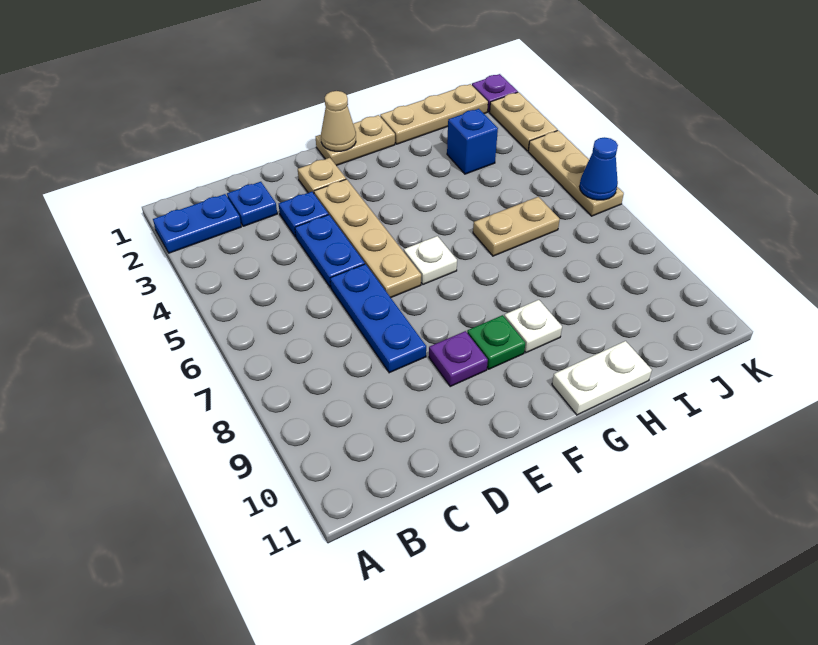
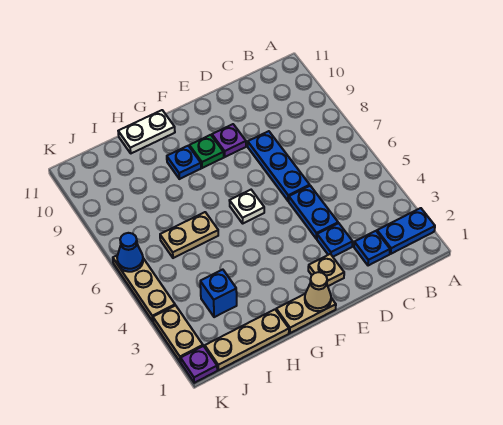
tan plate E3:E6 level 1 -> none
white plate G9 level 1 -> blue plate G9 level 1

